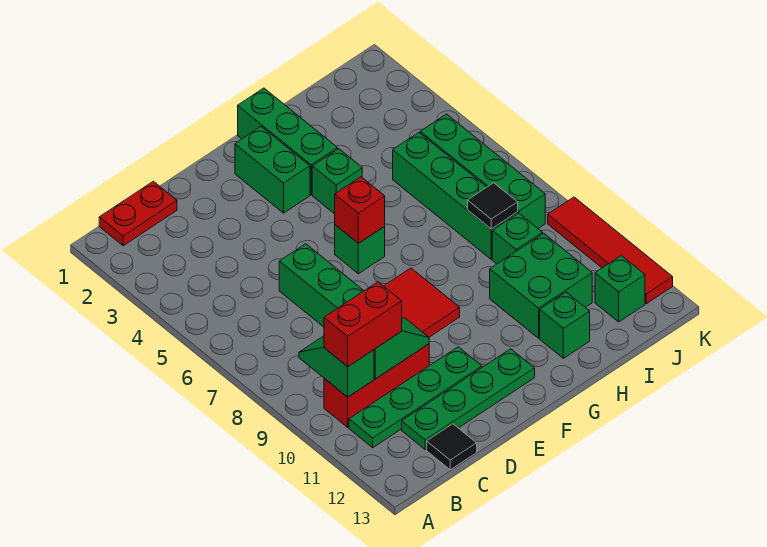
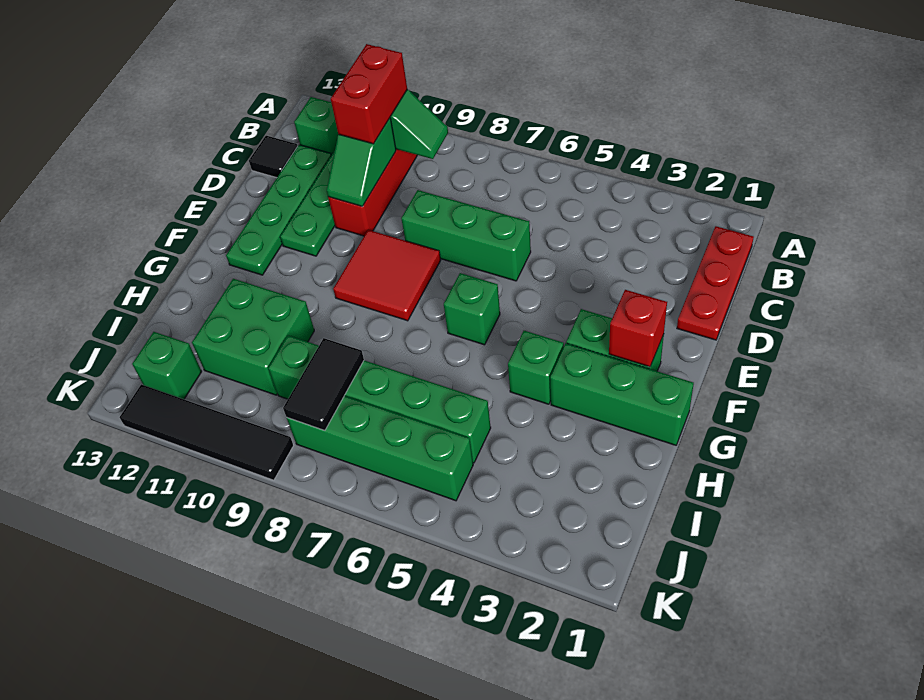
red plate B1:C1 level 1 -> red plate B1:D1 level 1
red brick F6 level 2 -> red brick F2 level 2
green brick H12 level 1 -> green brick B12 level 1
black tile I8 level 2 -> black tile I8:J8 level 2
red tile K9:K12 level 1 -> black tile K9:K12 level 1

